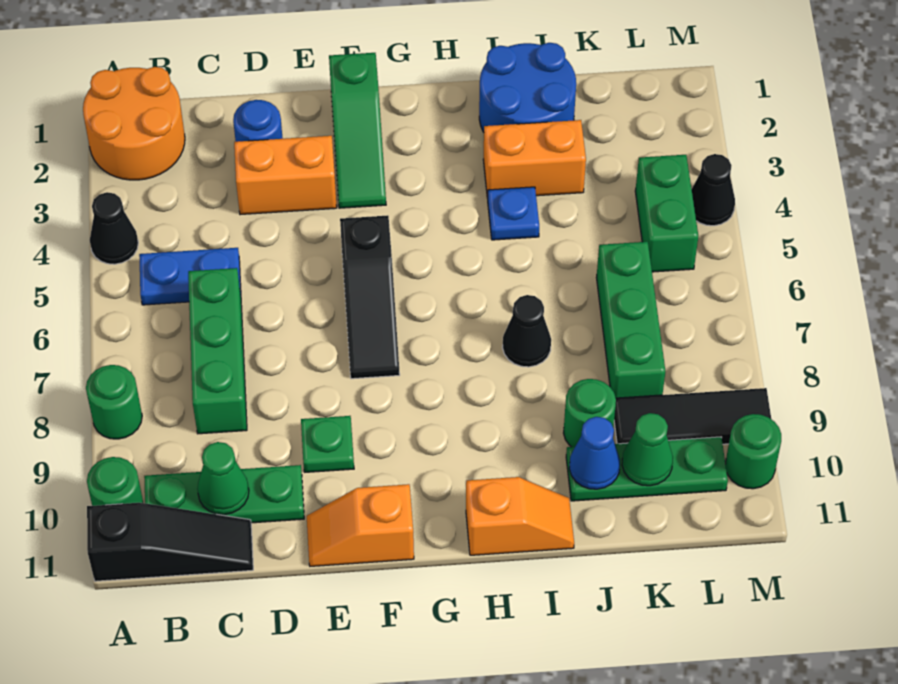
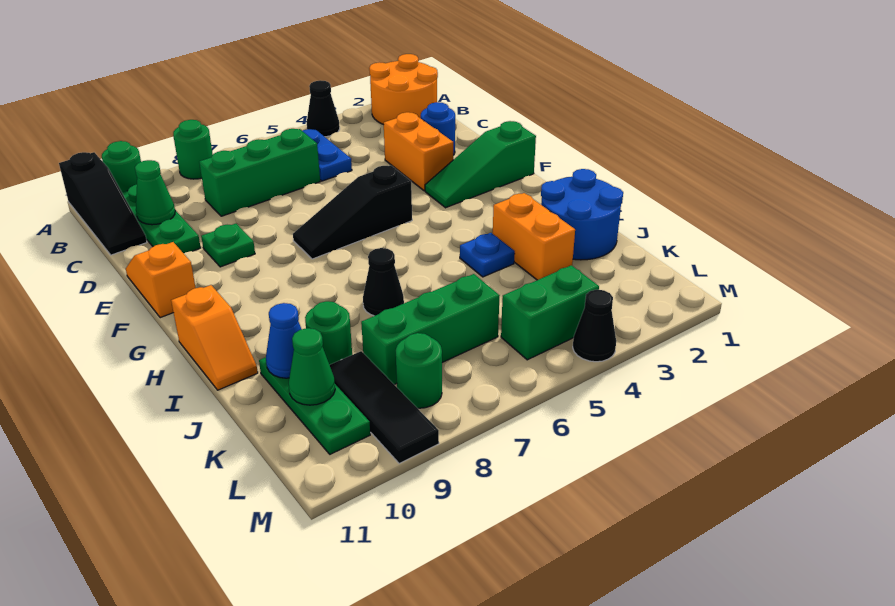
green round brick M10 level 1 -> green round brick L8 level 1

